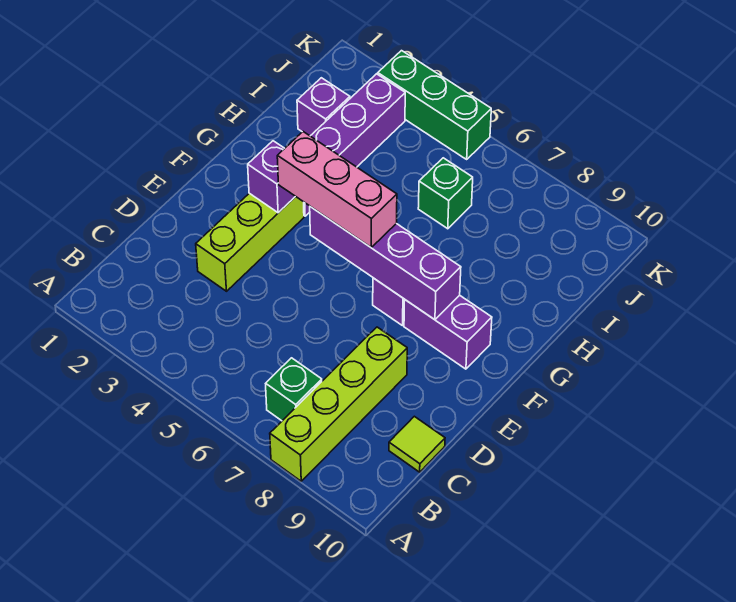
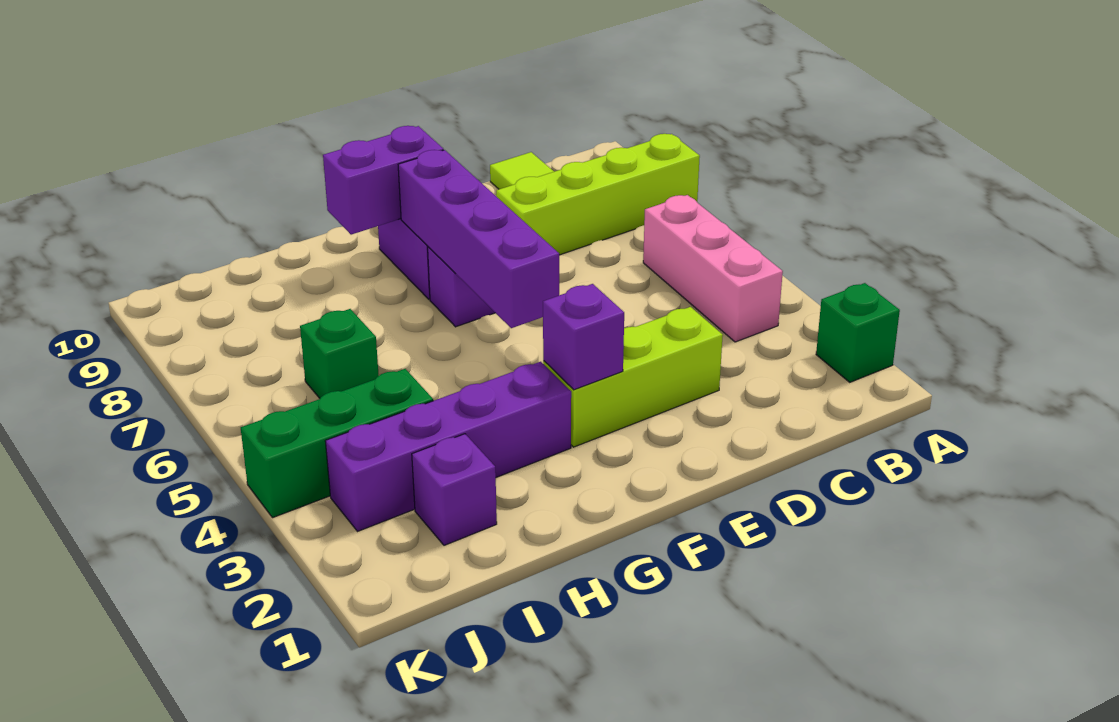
green brick B7 level 1 -> green brick A2 level 1
pink brick F4:F6 level 3 -> pink brick B4:B6 level 1
none -> purple brick F9:G9 level 2
green brick K3:K5 level 1 -> green brick I4:K4 level 1

